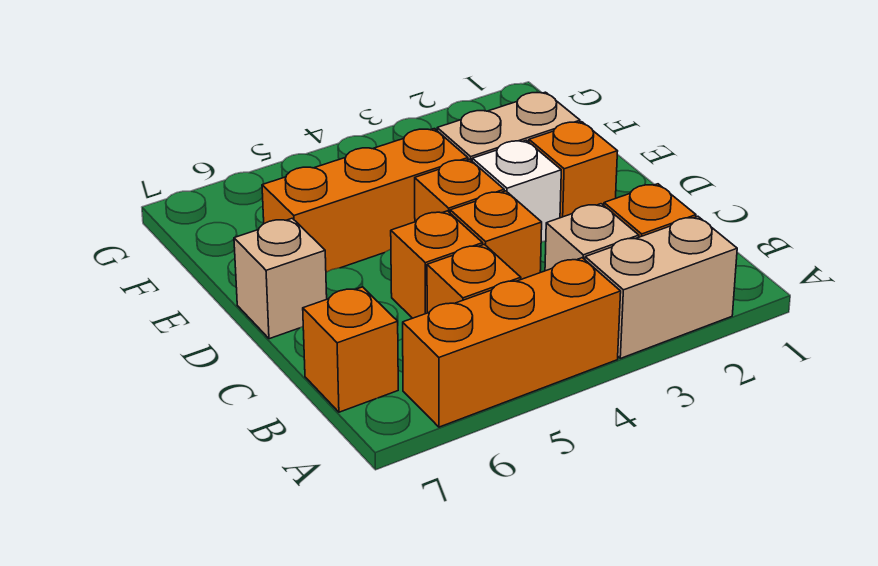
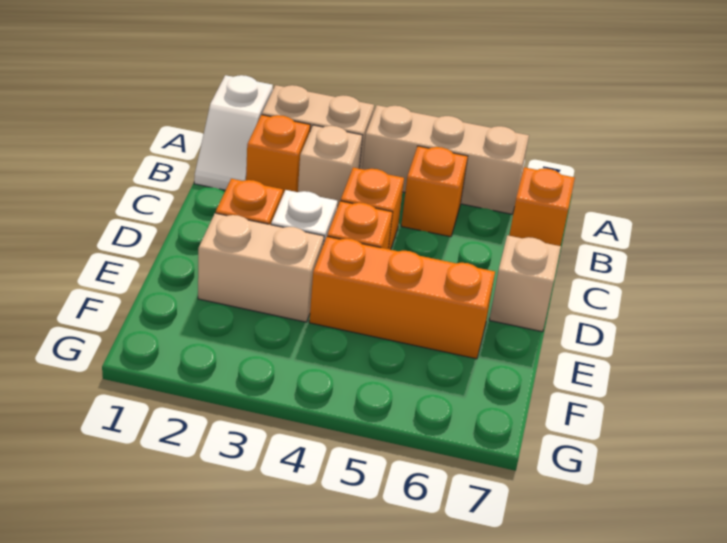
none -> white slope A1:B1 level 1 top A
orange brick A4:A6 level 1 -> tan brick A4:A6 level 1
orange brick C5 level 1 -> none

